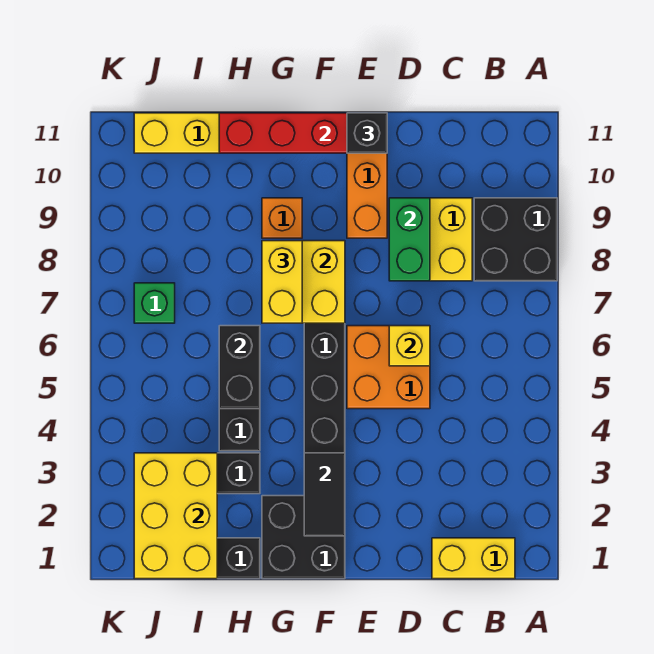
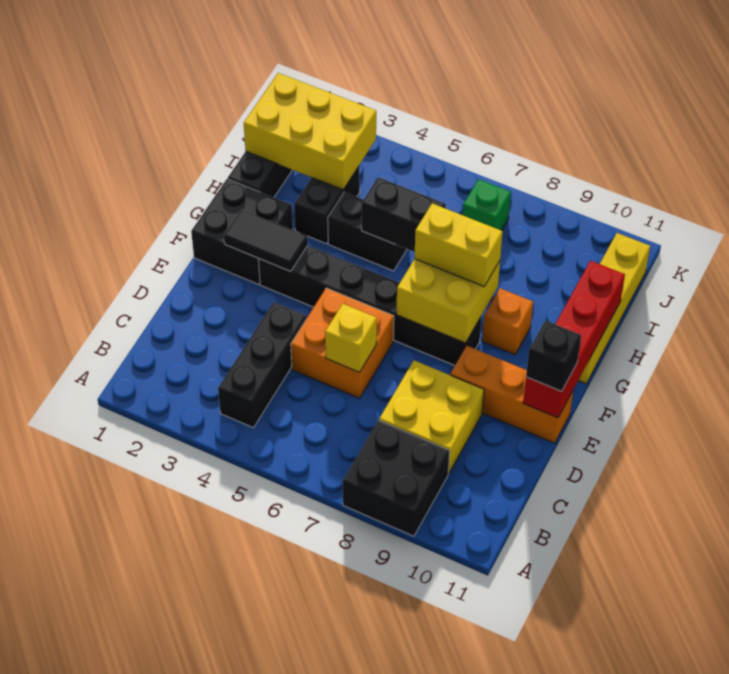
yellow brick B1:C1 level 1 -> none
none -> black brick B4:D4 level 1
green brick D8:D9 level 2 -> none

